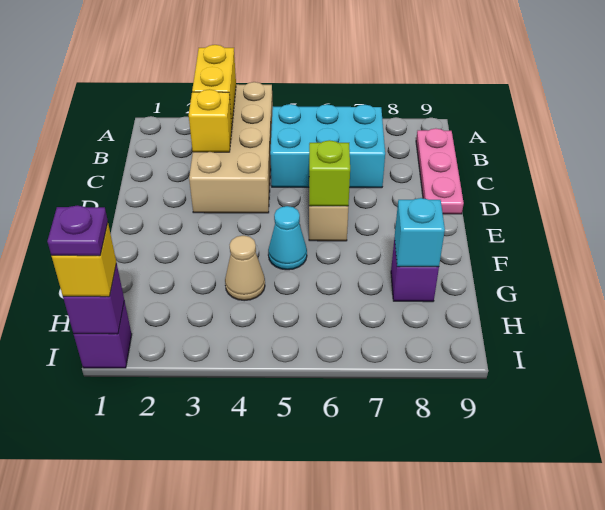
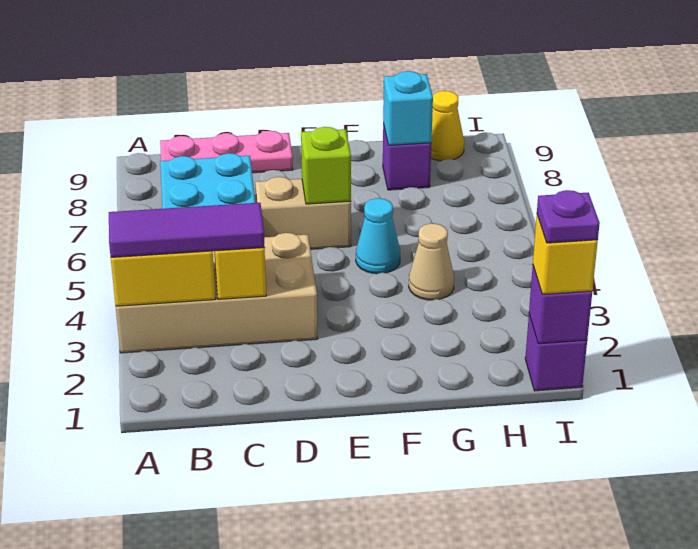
none -> purple tile A3:C3 level 3
none -> yellow cone H9 level 1

